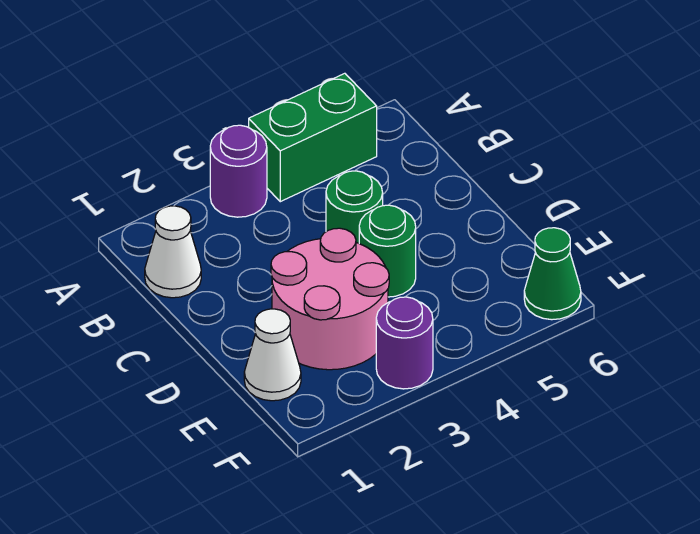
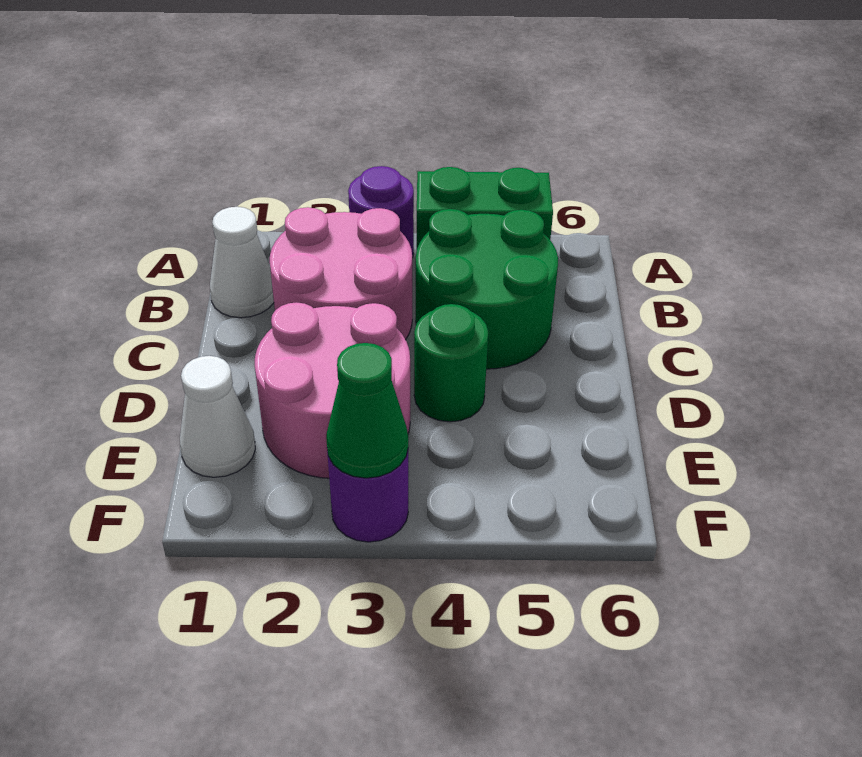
none -> pink round brick B2:C3 level 1
green round brick C4 level 1 -> green round brick B4:C5 level 1
green cone F6 level 1 -> green cone F3 level 2

